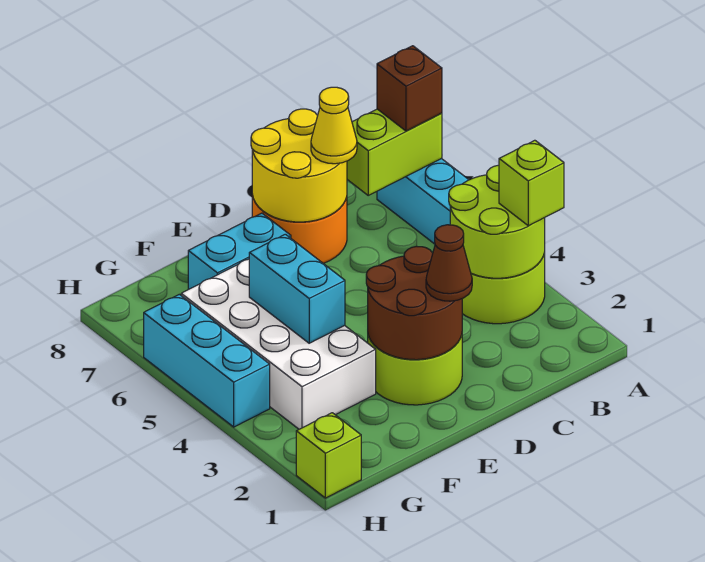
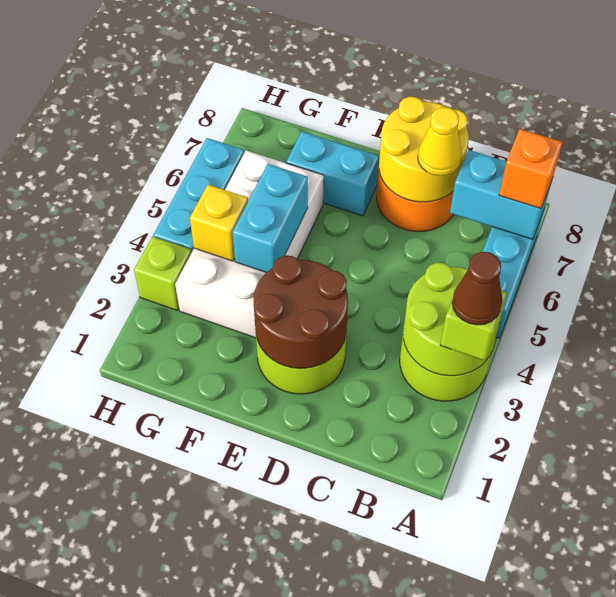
lime brick A7:B7 level 2 -> cyan brick A7:B7 level 2
brown brick A7 level 3 -> orange brick A7 level 3
brown cone D2 level 3 -> brown cone A3 level 4
none -> yellow brick G4 level 2
lime brick H1 level 1 -> lime brick H3 level 1

